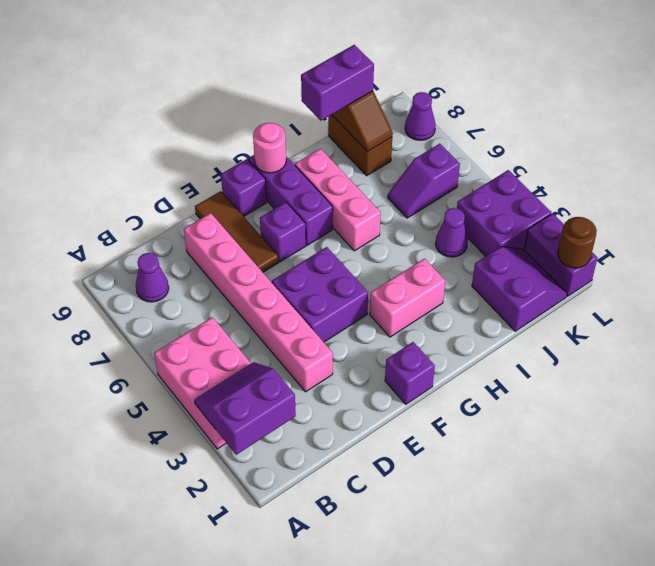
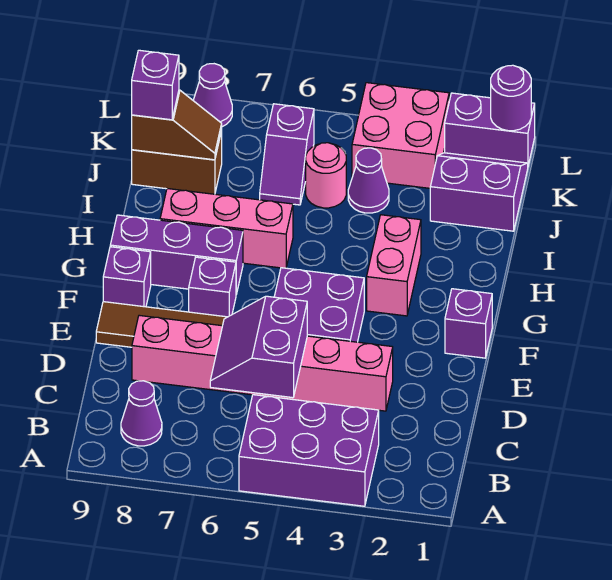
purple slope A2:B3 level 2 top 2 -> purple slope C5:D6 level 2 top 5
pink brick A3:B5 level 1 -> purple brick A3:B5 level 1
pink round brick G9 level 2 -> pink round brick J5 level 1
purple brick I9:J9 level 3 -> purple brick J9 level 3
purple brick K3:L4 level 1 -> pink brick K3:L4 level 1
brown round brick L1 level 2 -> purple round brick L1 level 2

